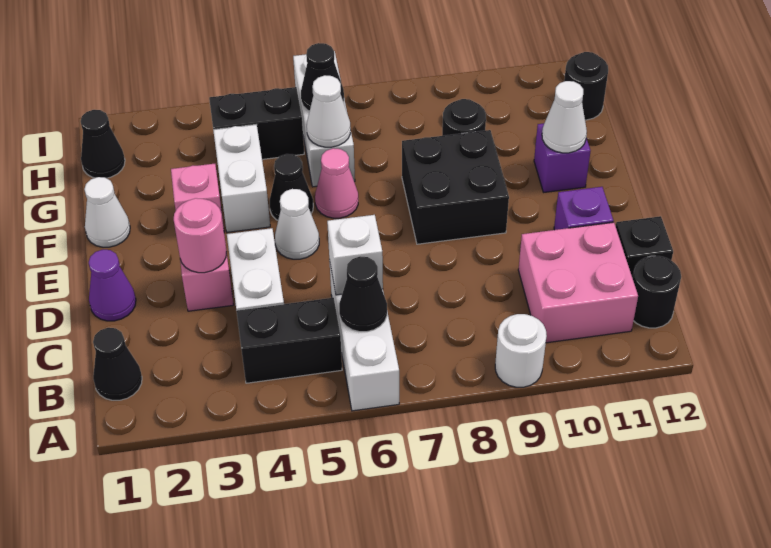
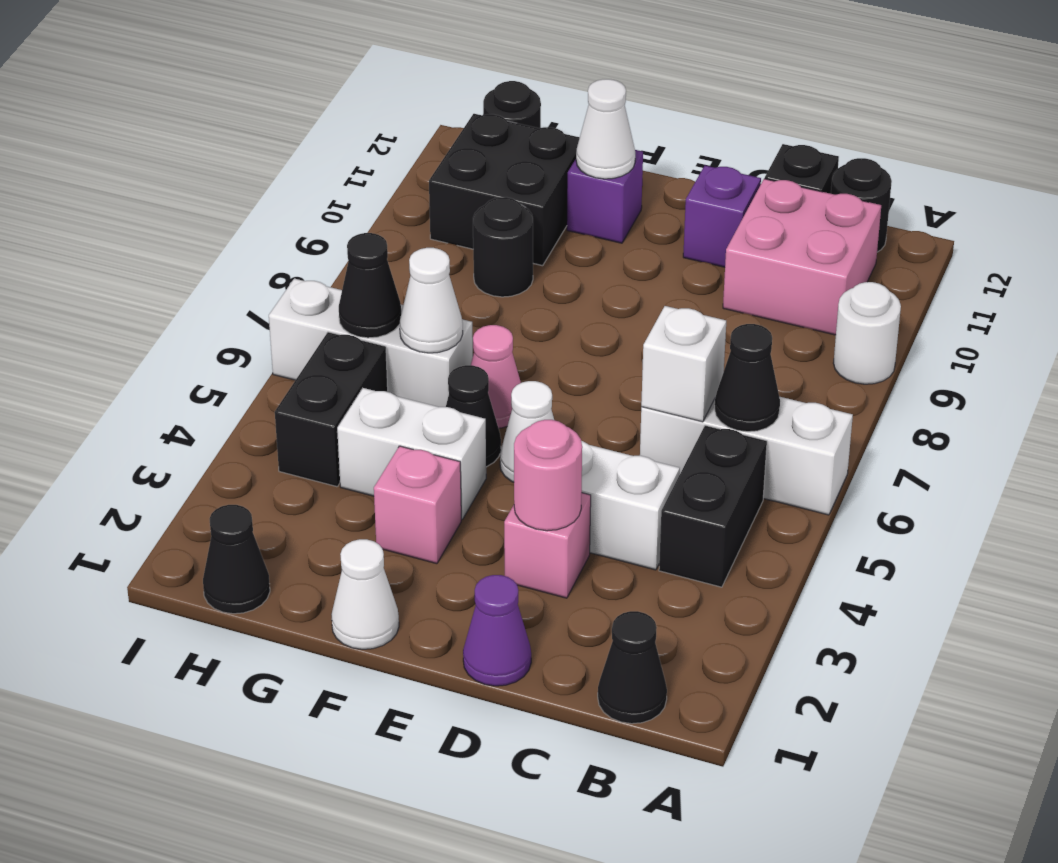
black brick E8:F9 level 1 -> black brick G10:H11 level 1

